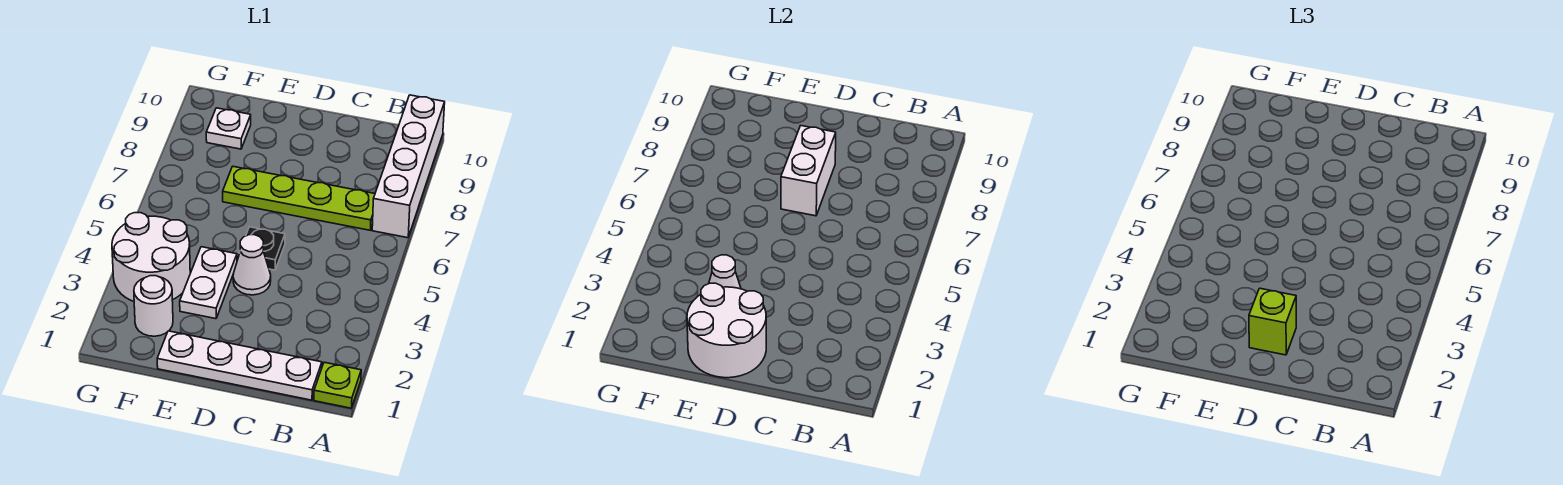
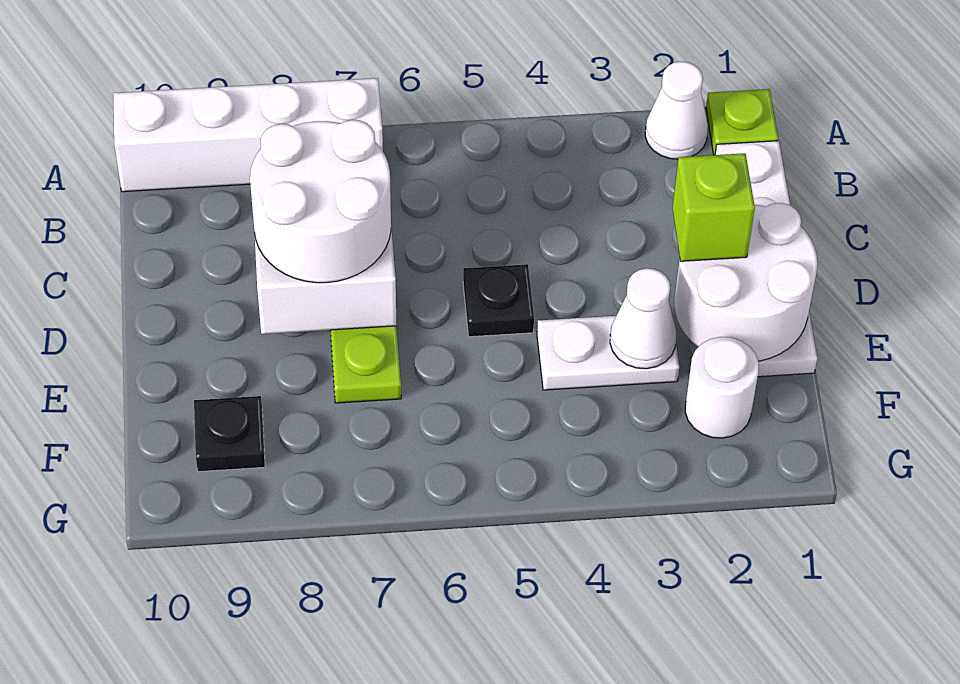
white cone D4 level 1 -> white cone A2 level 1
white round brick F3:G4 level 1 -> white round brick C7:D8 level 3
white plate F9 level 1 -> black plate F9 level 1

